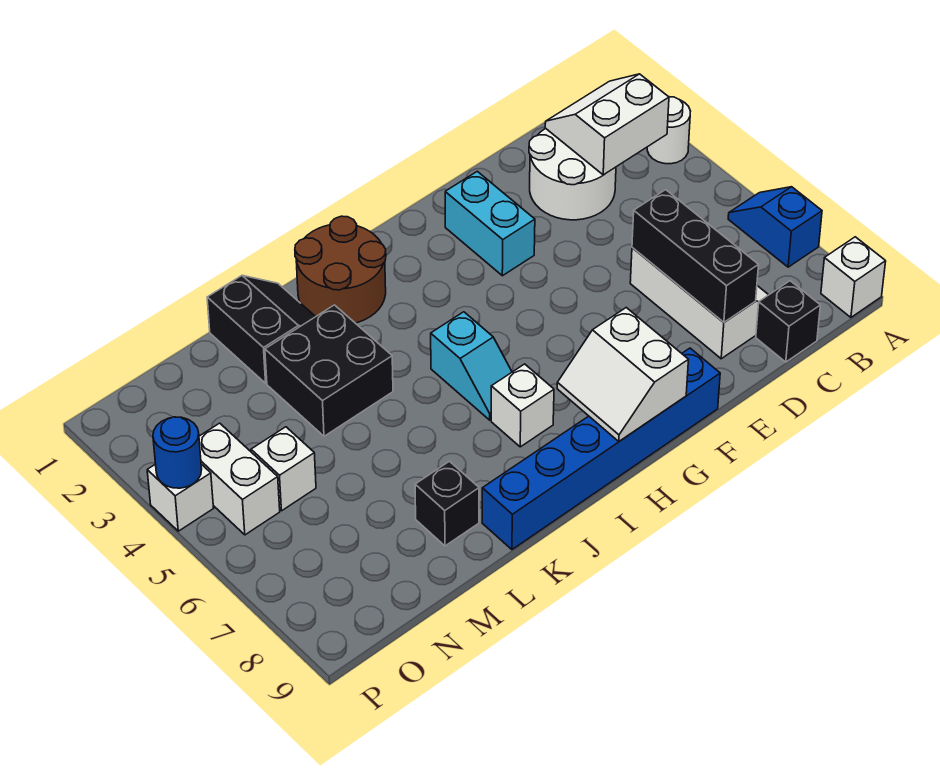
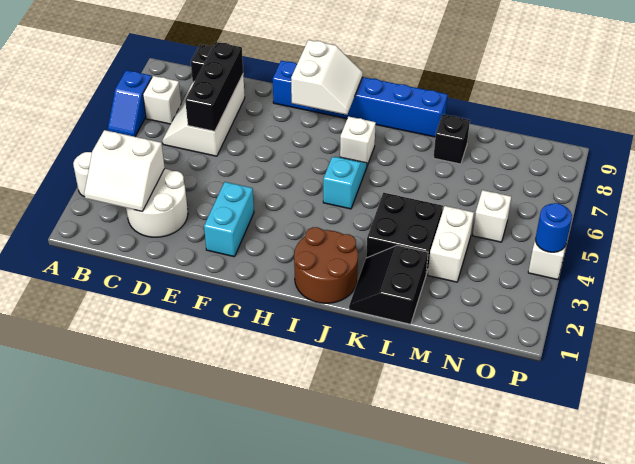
white brick A9 level 1 -> white brick B7 level 1
white brick O4:O5 level 1 -> white brick M3:M4 level 1

